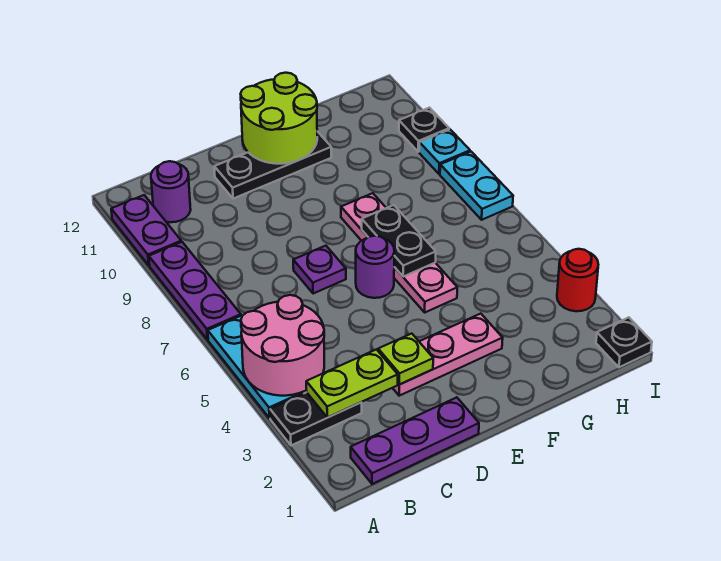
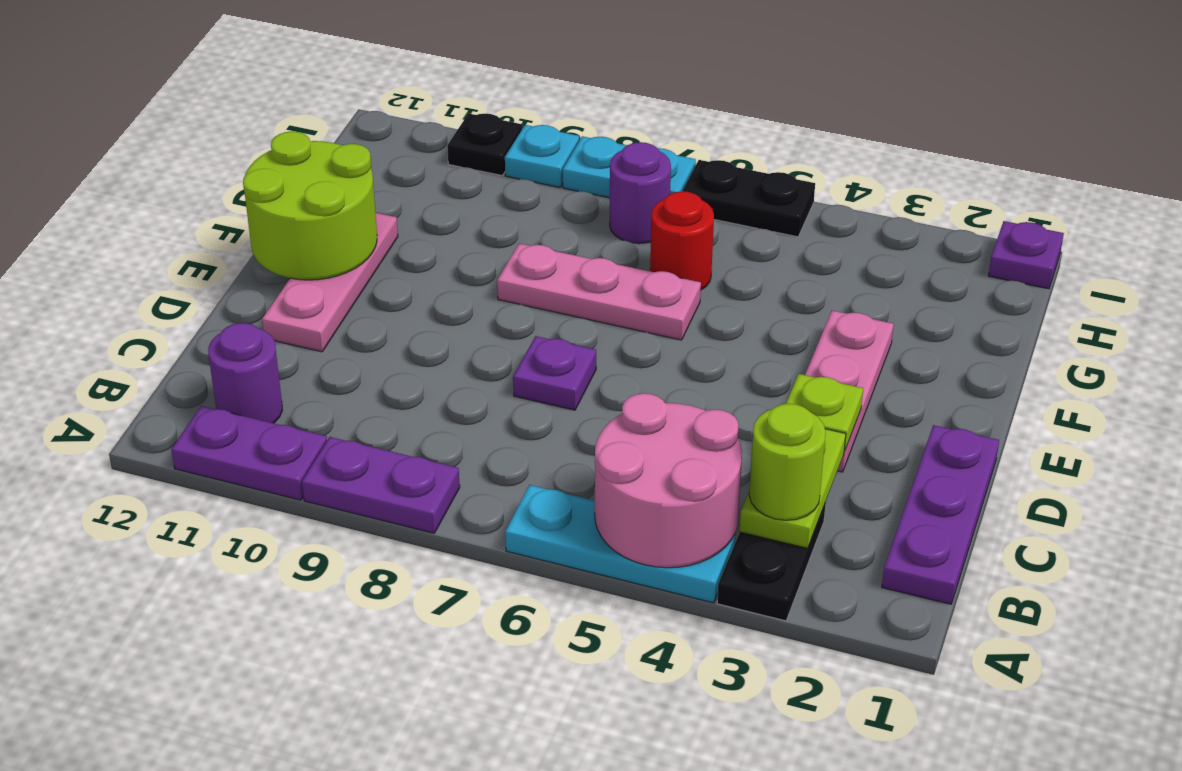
purple plate A7:A9 level 1 -> purple plate A8:A9 level 1
none -> lime round brick B3 level 3
black plate D11:F11 level 1 -> pink plate D11:F11 level 1
purple round brick E6 level 1 -> purple round brick H7 level 1
pink plate F5:F8 level 1 -> pink plate F6:F8 level 1
black plate F6:F7 level 2 -> black plate I5:I6 level 1
black plate I1 level 1 -> purple plate I1 level 1
red round brick I3 level 1 -> red round brick G6 level 1

